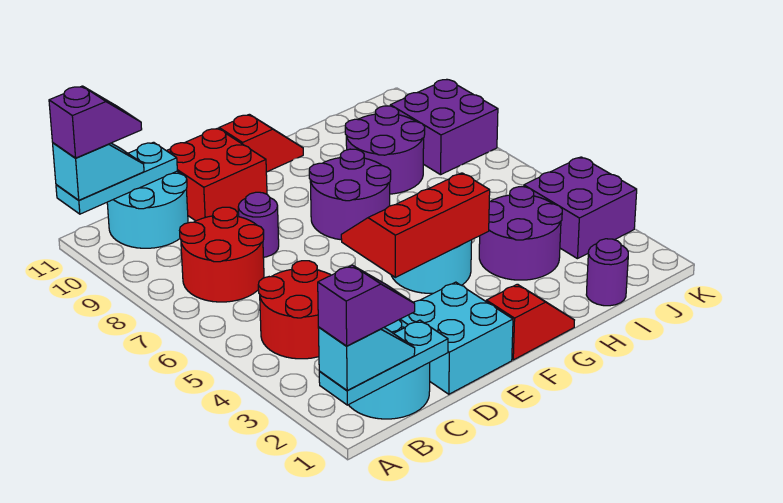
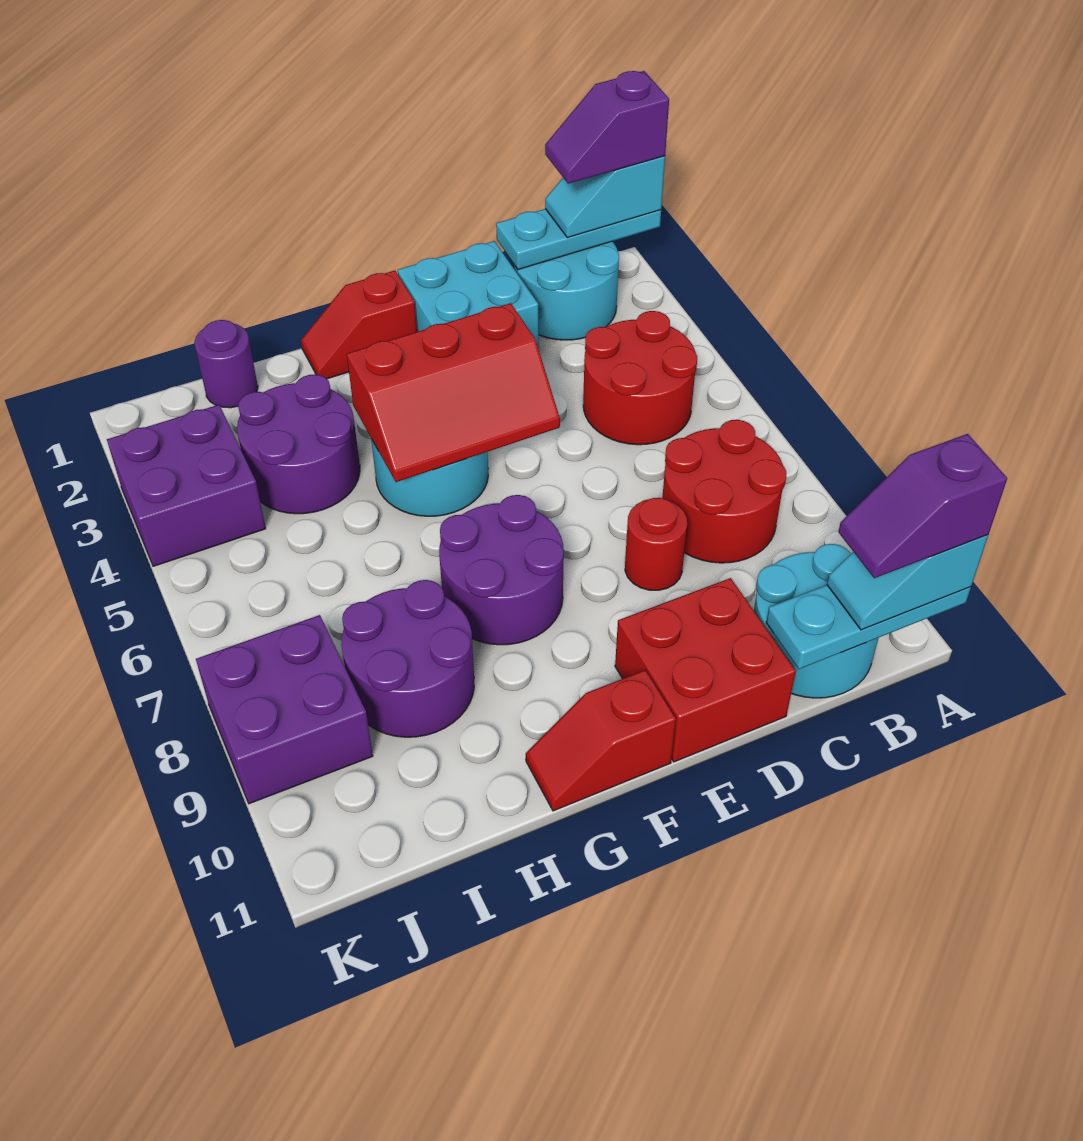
purple round brick D8 level 1 -> red round brick D8 level 1

